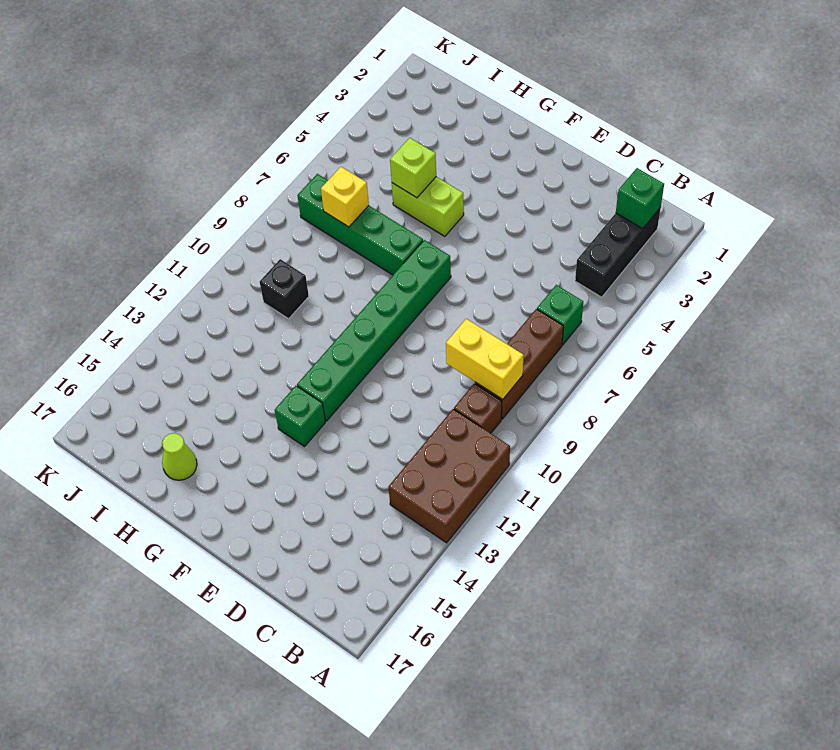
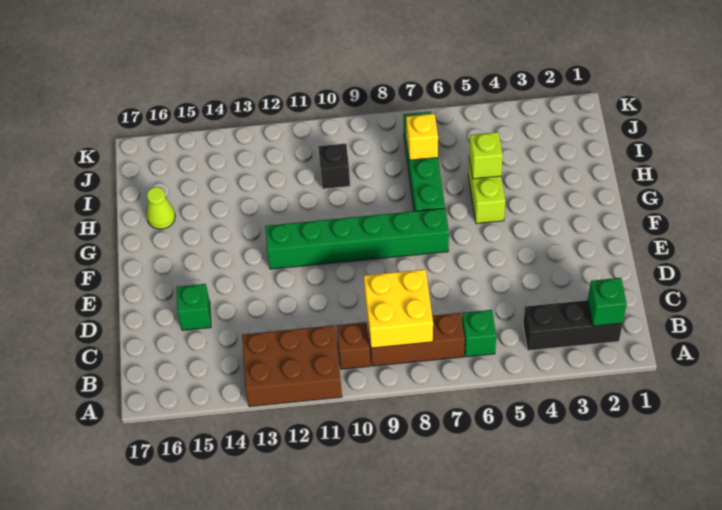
yellow brick B9:C9 level 2 -> yellow brick B8:C9 level 2
green brick F13 level 1 -> green brick D15 level 1

